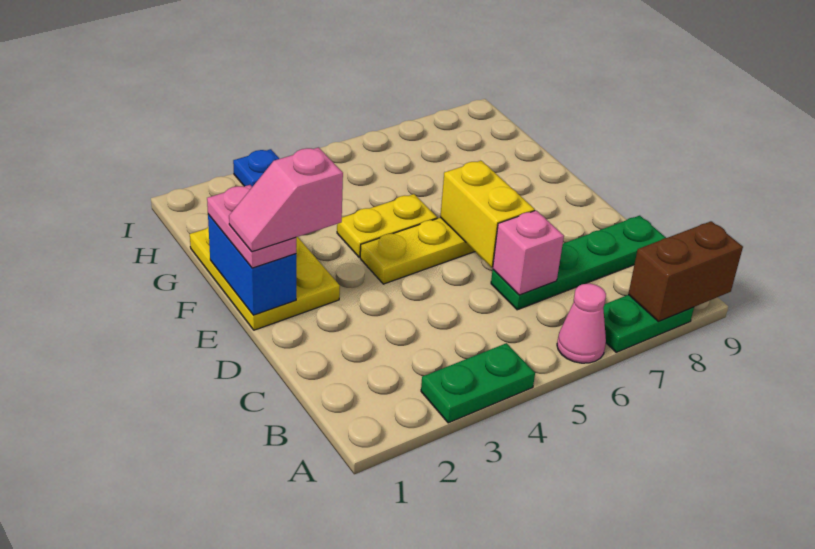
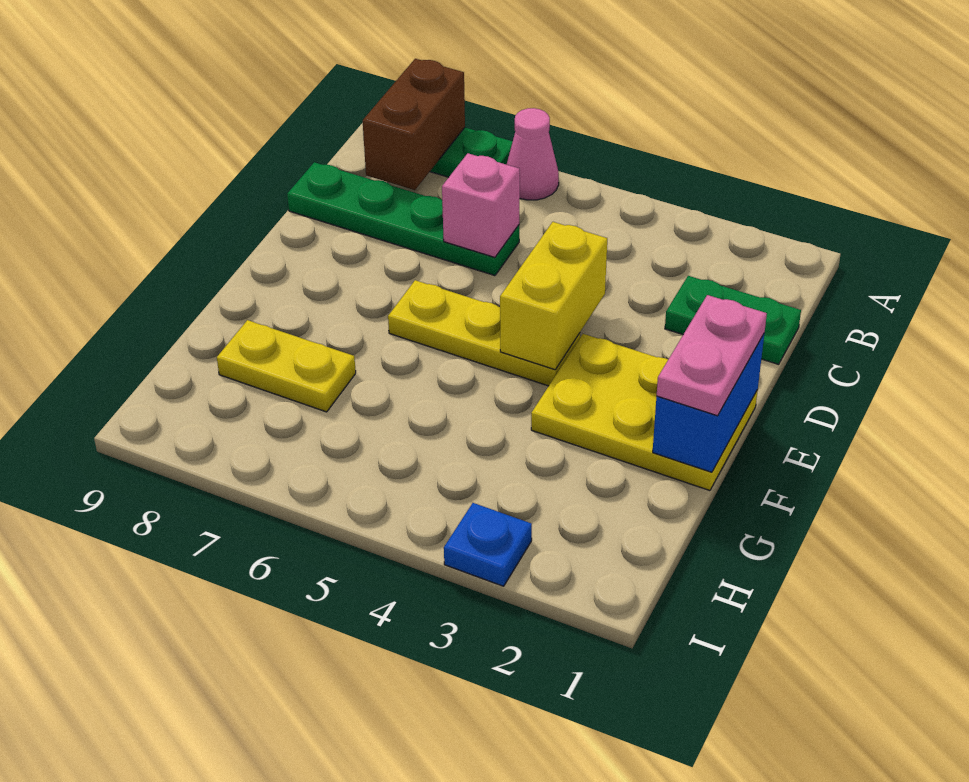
green plate A3:A4 level 1 -> green plate C1:C2 level 1
brown brick A8:A9 level 2 -> brown brick A8:B8 level 2
yellow brick D6:E6 level 2 -> yellow brick D4:E4 level 2
yellow plate E1:G2 level 1 -> yellow plate E1:F3 level 1
pink slope E1:E2 level 4 top 2 -> none
yellow plate F4:F5 level 1 -> yellow plate G7:G8 level 1

